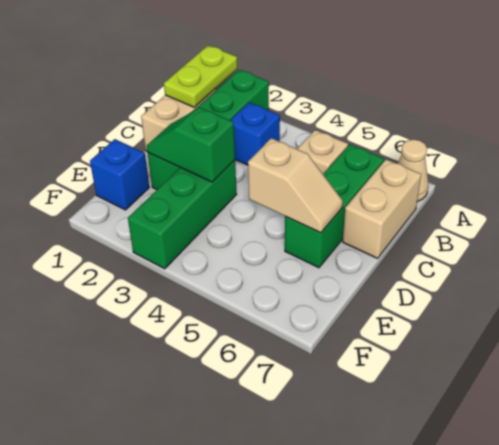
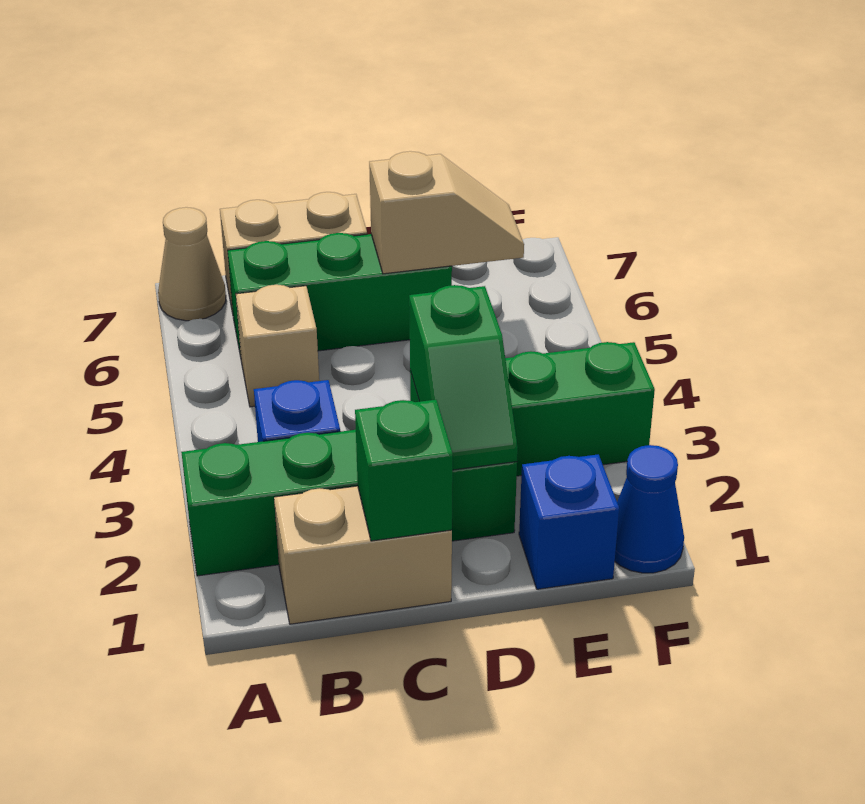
lime plate A1:B1 level 2 -> none
none -> green brick C1 level 2
tan slope D5:D6 level 2 top 5 -> tan slope D6:E6 level 2 top D
none -> blue cone F1 level 1

